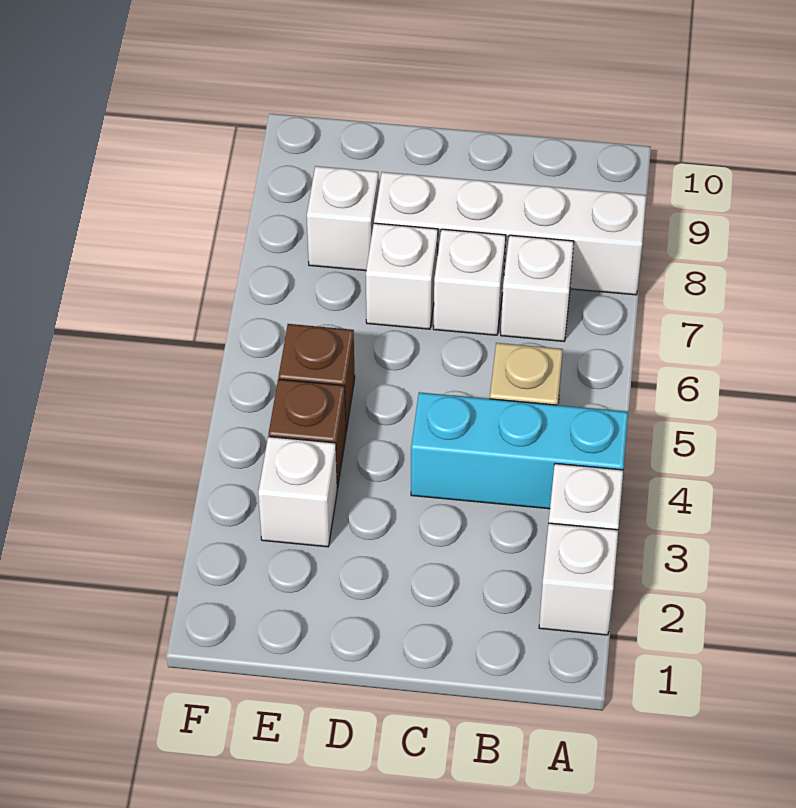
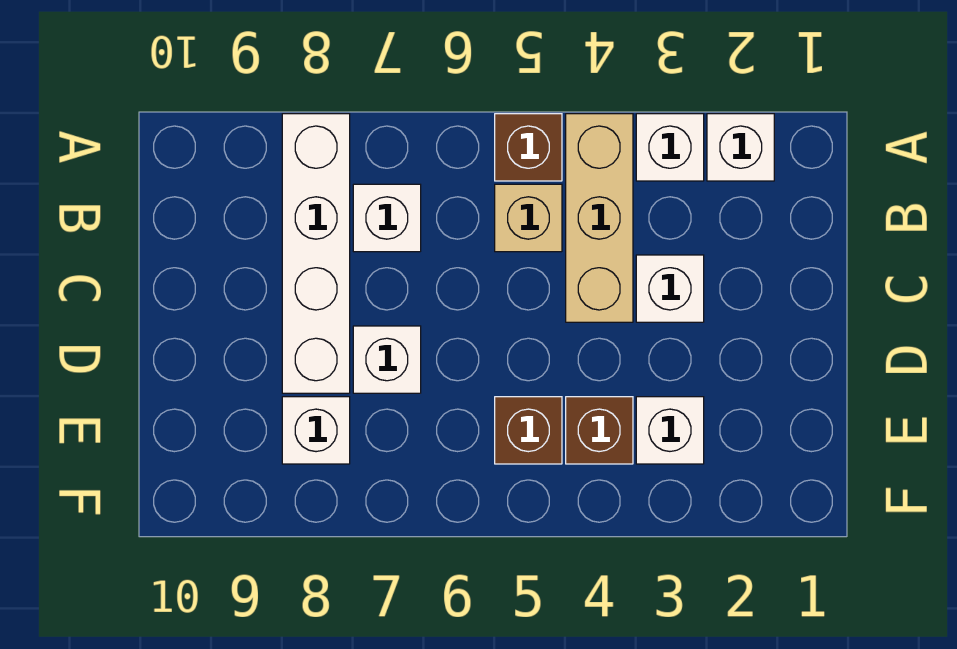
cyan brick A4:C4 level 1 -> tan brick A4:C4 level 1
none -> brown brick A5 level 1
white brick C7 level 1 -> white brick C3 level 1

